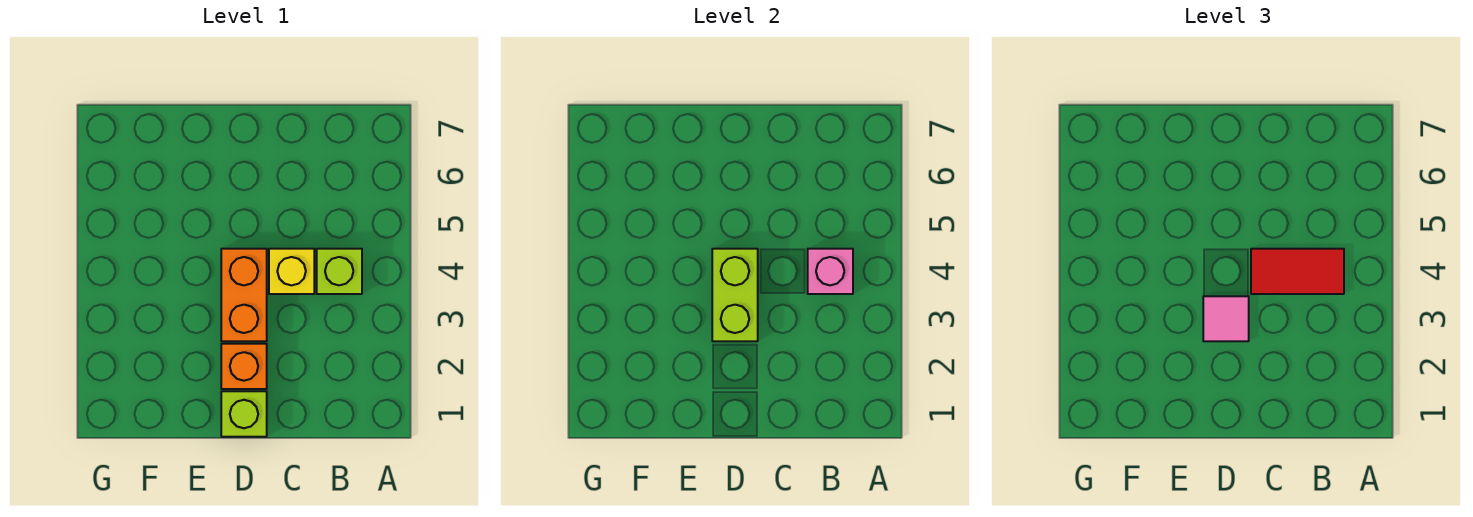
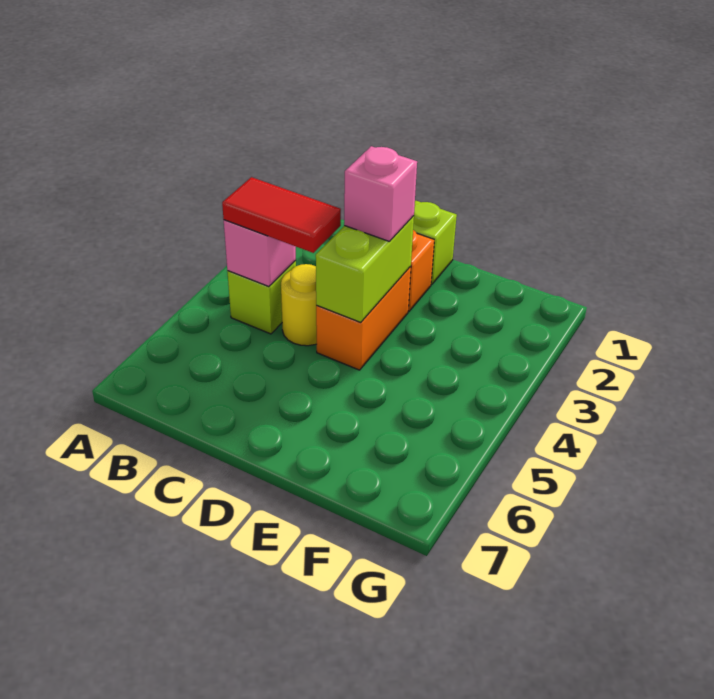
yellow brick C4 level 1 -> yellow round brick C4 level 1
pink tile D3 level 3 -> pink brick D3 level 3

